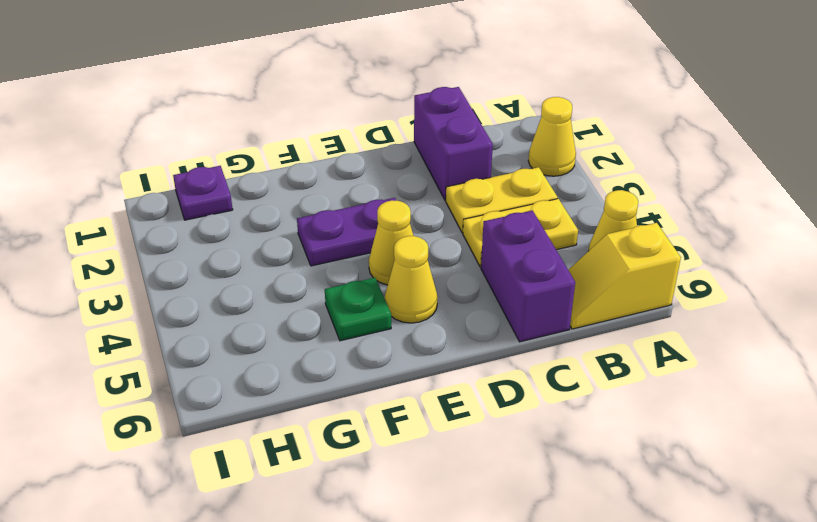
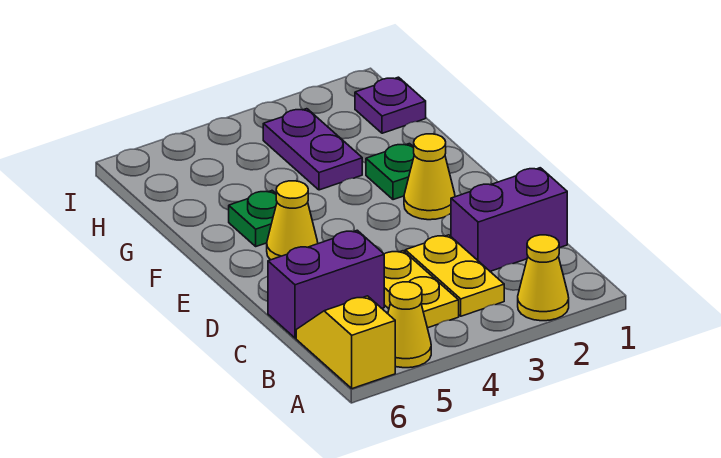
purple plate E3:F3 level 1 -> purple plate G3:H3 level 1
yellow cone E4 level 1 -> yellow cone E2 level 1
none -> green plate F2 level 1

